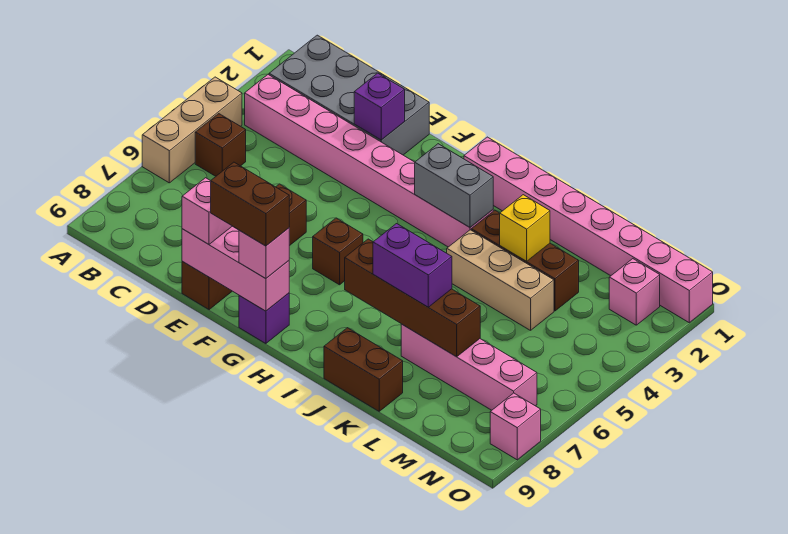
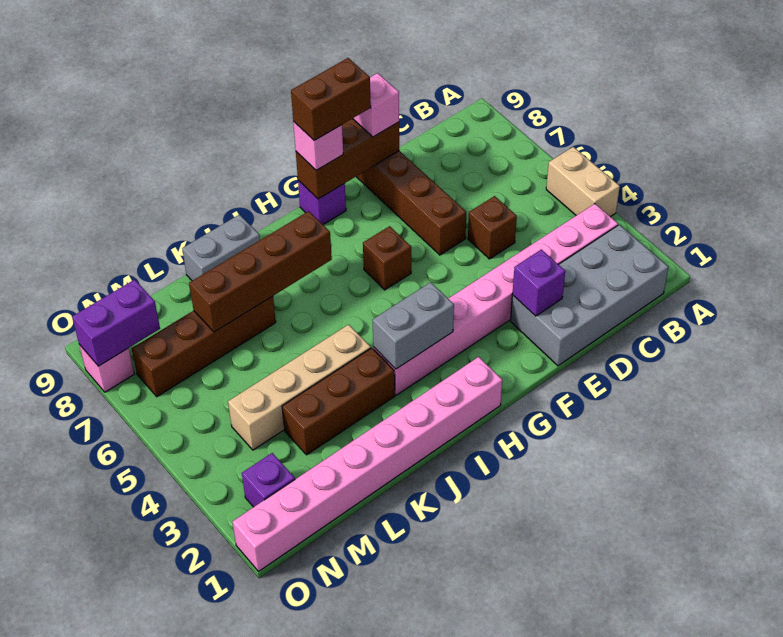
tan brick A4:A6 level 1 -> tan brick A4:A5 level 1
brown brick B5 level 1 -> brown brick D5 level 1
pink brick E9:G9 level 2 -> brown brick E9:G9 level 2
tan brick J4:L4 level 1 -> tan brick J4:M4 level 1
purple brick J7:K7 level 3 -> purple brick N8:O8 level 2
brown brick J9:K9 level 1 -> grey brick J9:K9 level 1
yellow brick K3 level 2 -> none
pink brick K7:N7 level 1 -> brown brick K7:N7 level 1
pink brick N2 level 1 -> purple brick N2 level 1

